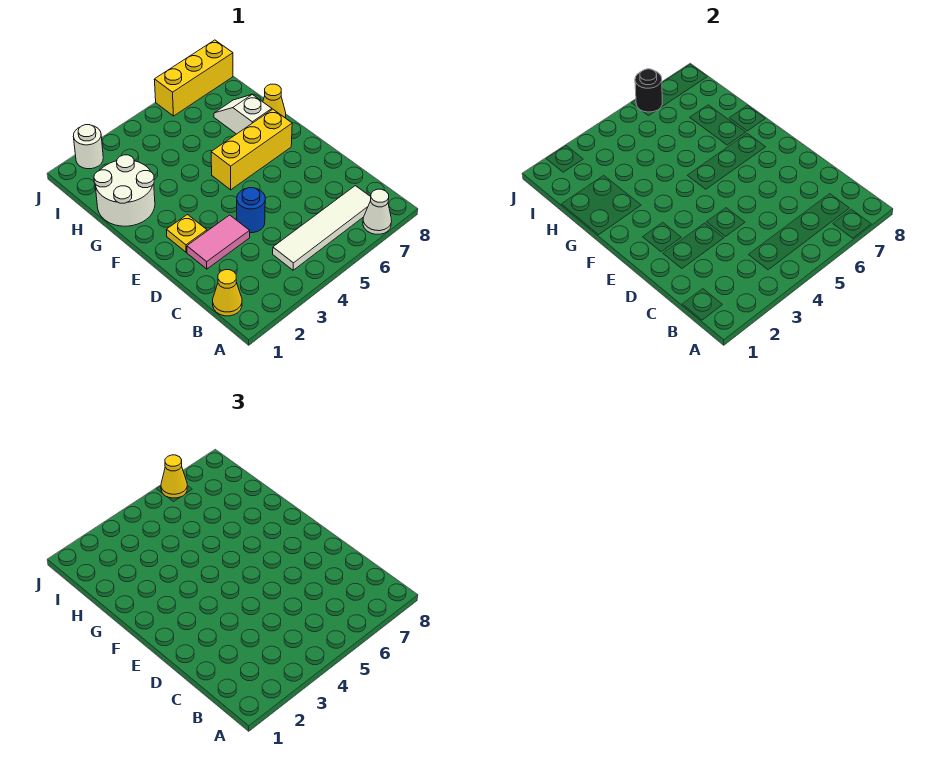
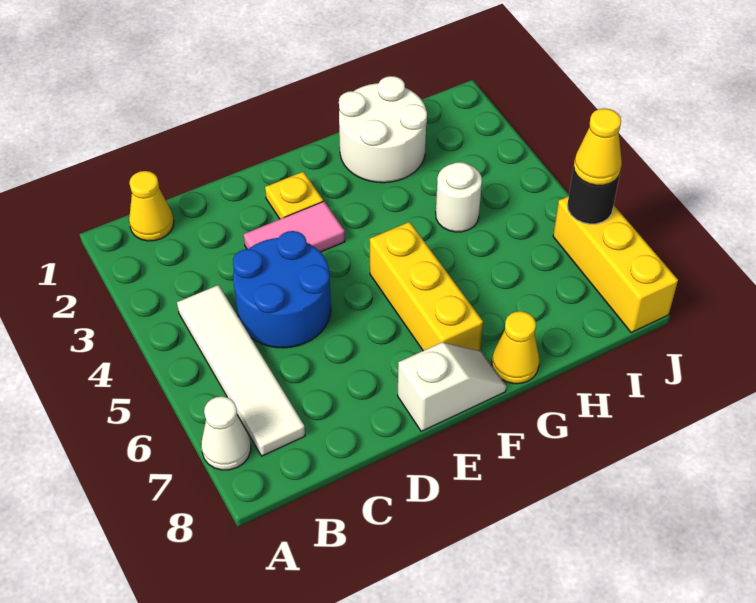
pink tile D2:D3 level 1 -> pink tile D3:E3 level 1
blue round brick D4 level 1 -> blue round brick C4:D5 level 1
white slope G7:H7 level 1 top G -> white slope E8:F8 level 1 top E
white round brick J2 level 1 -> white round brick H4 level 1

